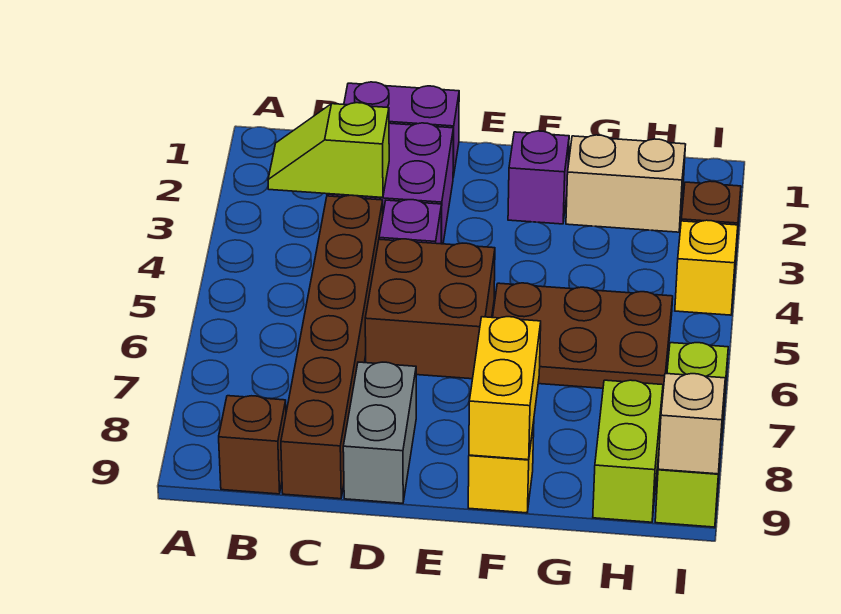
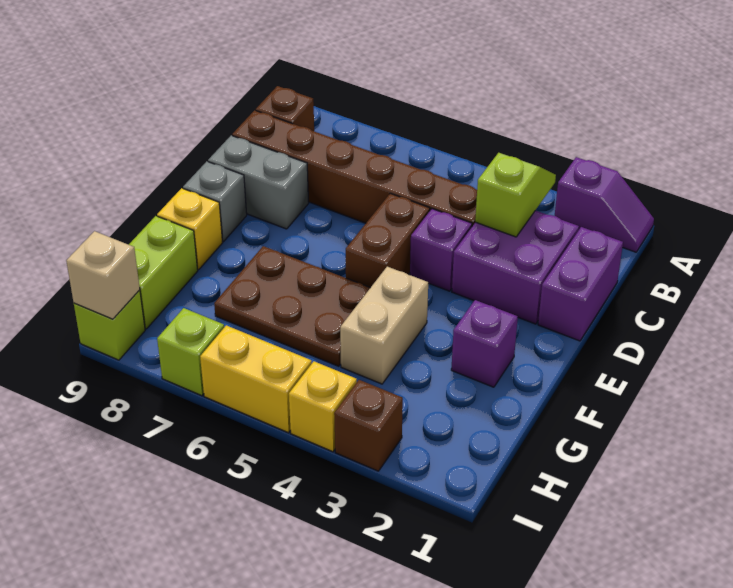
none -> purple slope A1:A2 level 1 top 2
brown brick D5:E6 level 1 -> brown brick D5:E5 level 1
none -> grey brick E9 level 1
brown plate F5:H6 level 1 -> brown plate F5:G7 level 1
yellow brick F8:F9 level 2 -> yellow brick I5:I6 level 1
tan brick G2:H2 level 1 -> tan brick F4:G4 level 1
lime brick H8:H9 level 1 -> lime brick G9:H9 level 1

